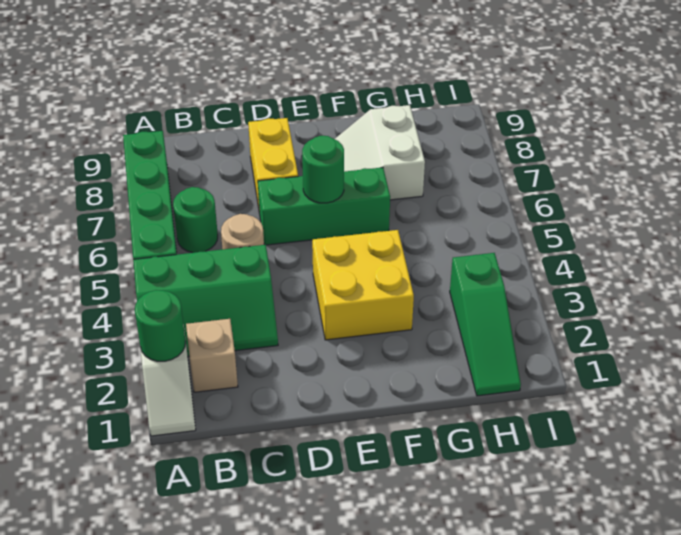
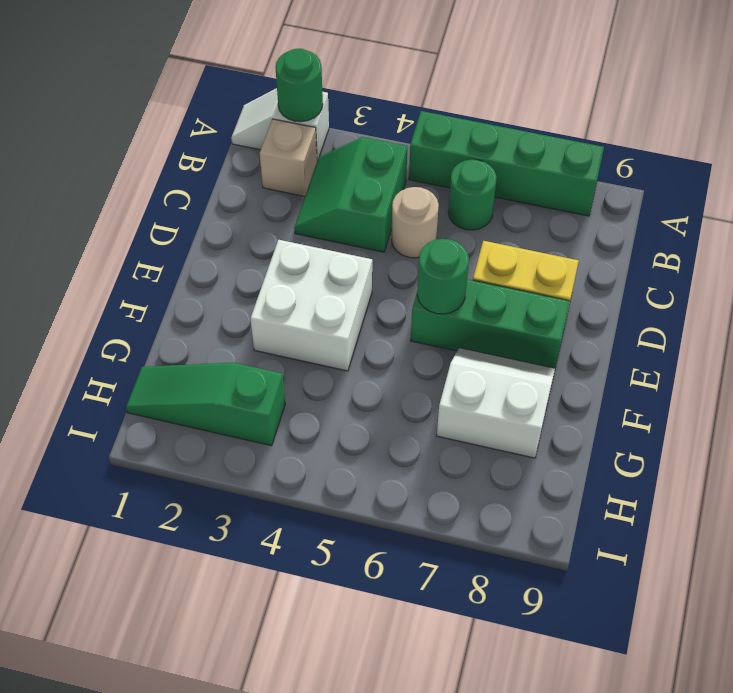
green slope A3:C4 level 1 top 4 -> green slope B3:C4 level 1 top 4
green brick D6:F6 level 1 -> green brick E6:E8 level 1
yellow brick E3:F4 level 1 -> white brick E3:F4 level 1

